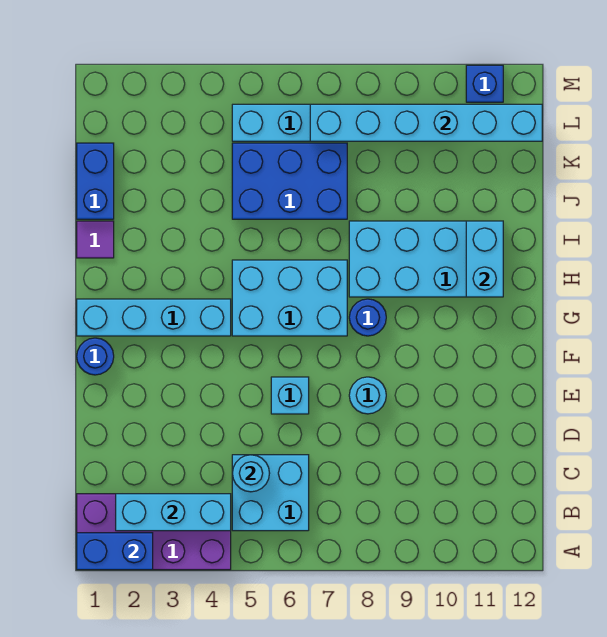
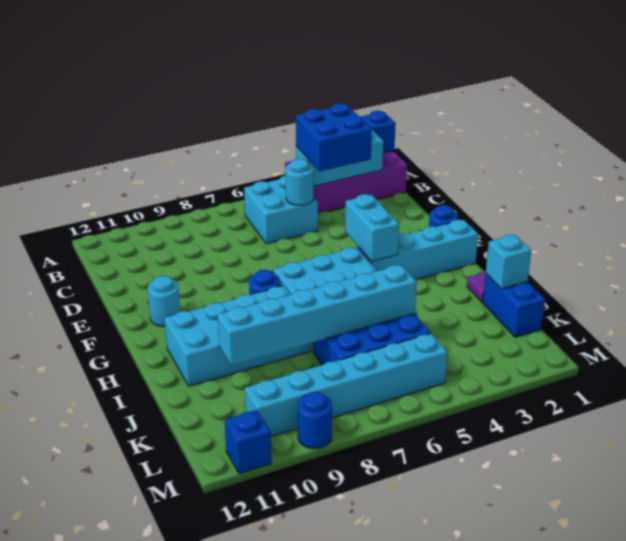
none -> blue brick B3:C4 level 3
cyan brick E6 level 1 -> cyan brick J1 level 2
cyan round brick E8 level 1 -> cyan round brick F11 level 1
cyan brick H11:I11 level 2 -> cyan brick F4:G4 level 2
cyan brick L7:L12 level 2 -> cyan brick J5:J10 level 2
none -> blue round brick M9 level 1

